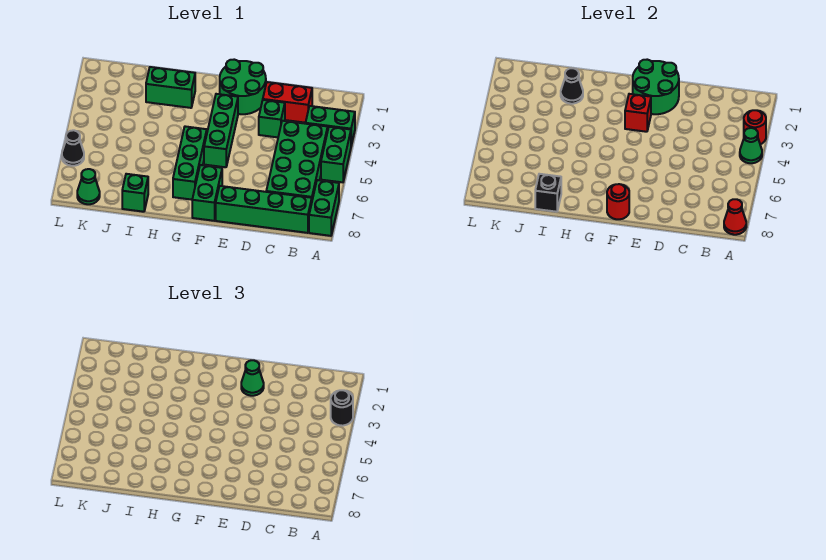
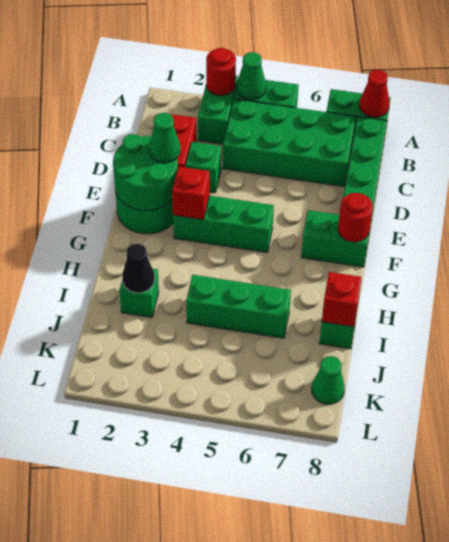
black round brick A3 level 3 -> none
green brick G5:G7 level 1 -> green brick I4:I6 level 1
green brick H2:I2 level 1 -> green brick I2 level 1
black brick I8 level 2 -> red brick I8 level 2
black cone L6 level 1 -> none

